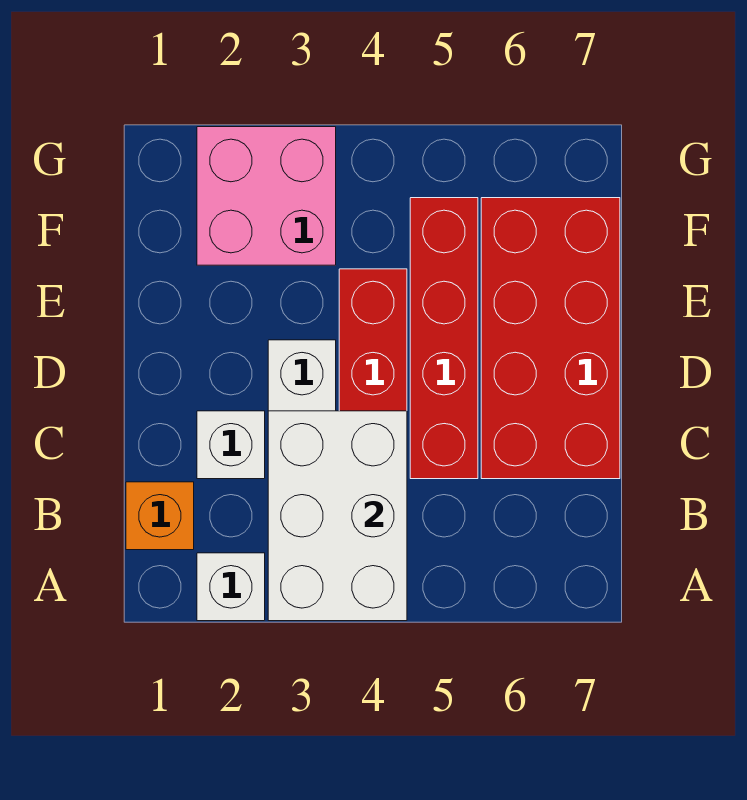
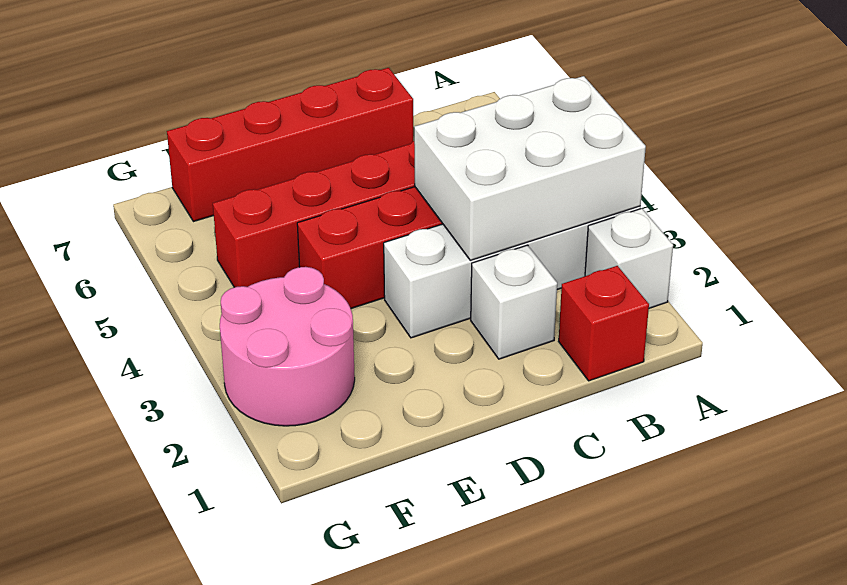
orange brick B1 level 1 -> red brick B1 level 1
red brick C6:F7 level 1 -> red brick C7:F7 level 1
pink brick F2:G3 level 1 -> pink round brick F2:G3 level 1

